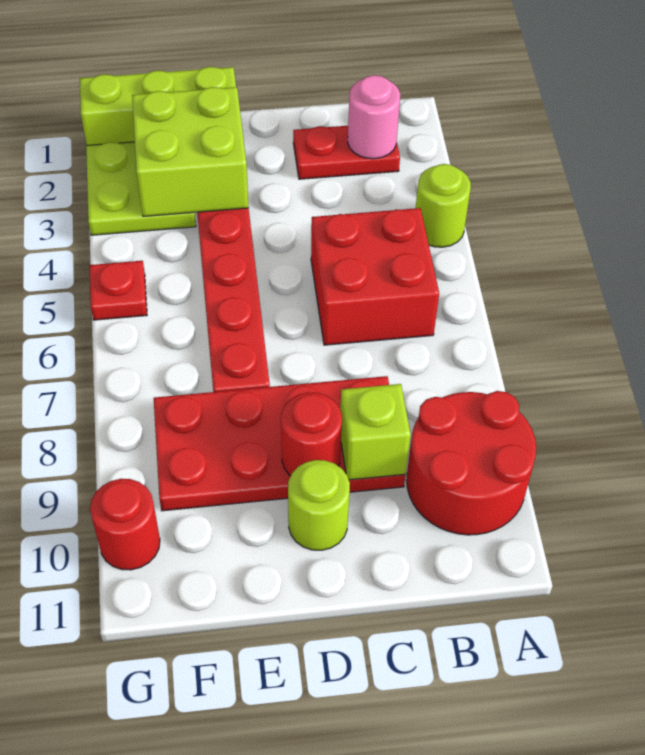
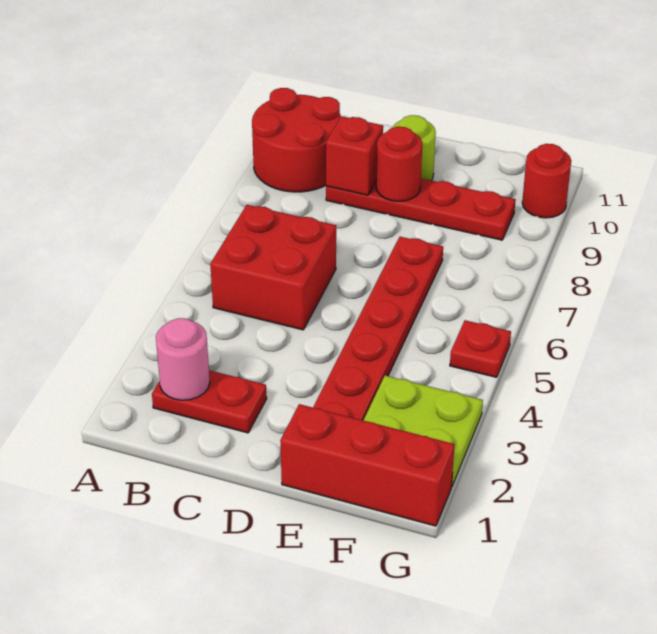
lime round brick A4 level 1 -> none
red plate C8:F9 level 1 -> red plate C9:F9 level 1
lime brick C9 level 2 -> red brick C9 level 2
lime brick E1:G1 level 1 -> red brick E1:G1 level 1
lime brick E2:F3 level 2 -> none

